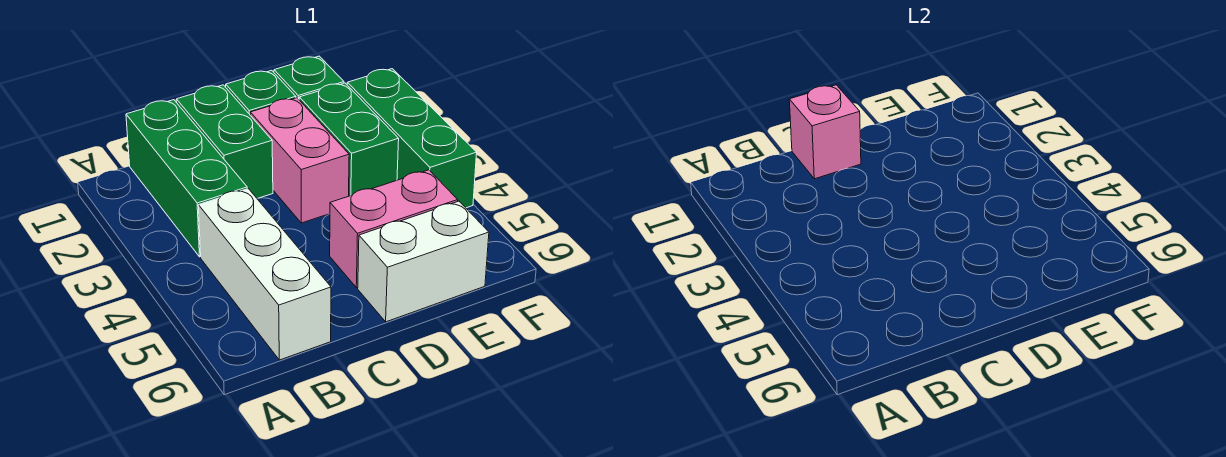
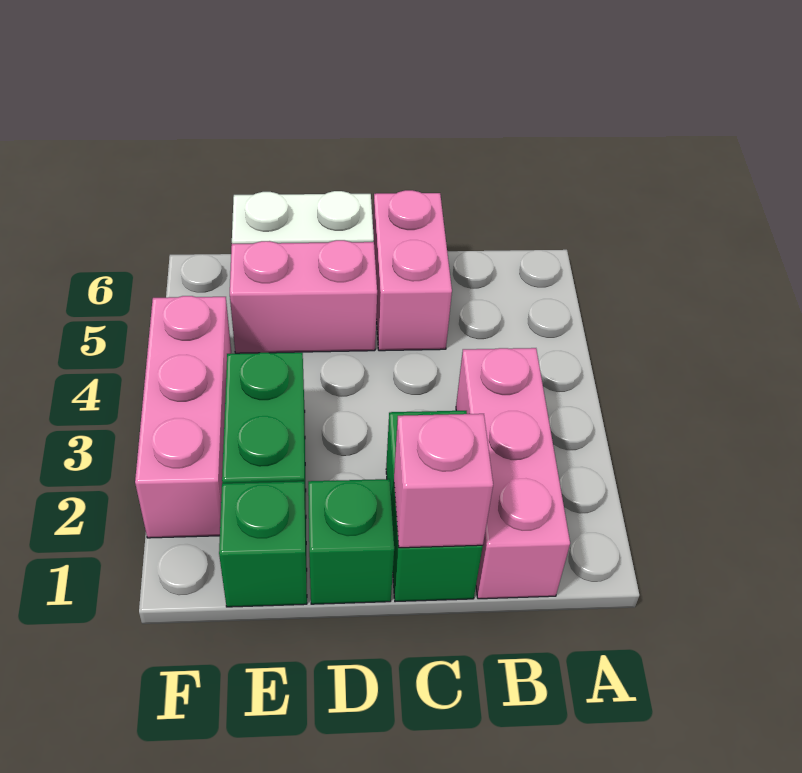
green brick B1:B3 level 1 -> pink brick B1:B3 level 1
white brick B4:B6 level 1 -> none
pink brick D2:D3 level 1 -> pink brick C5:C6 level 1
green brick F2:F4 level 1 -> pink brick F2:F4 level 1

